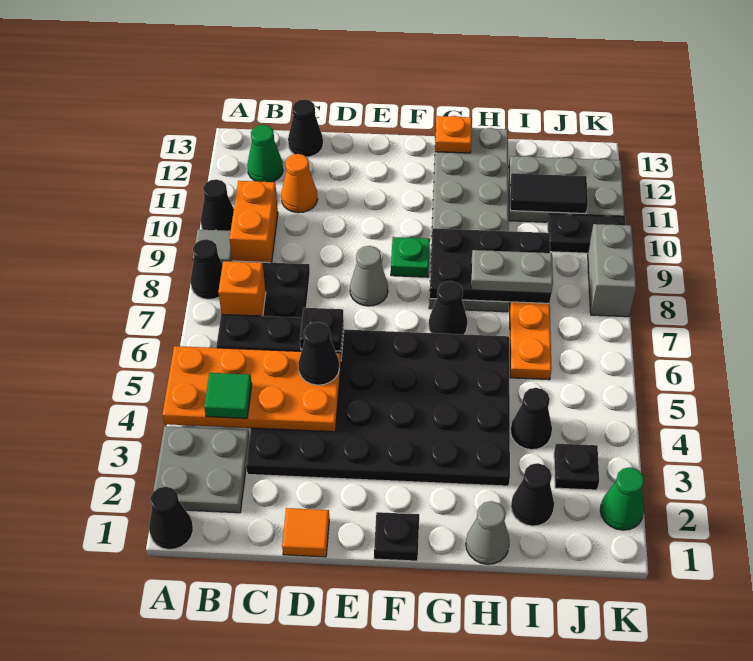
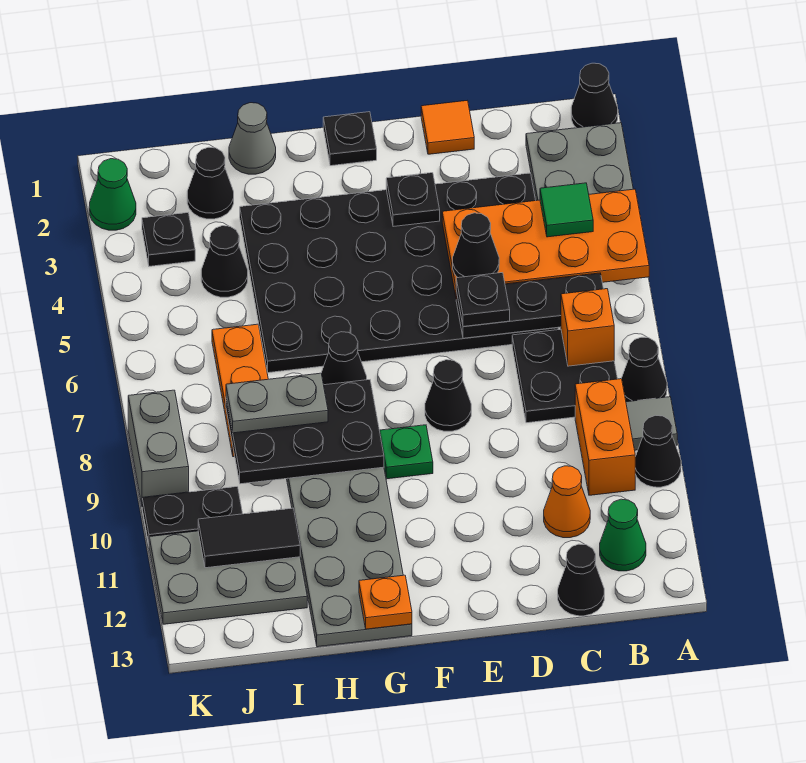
none -> black plate E3 level 2
grey cone E8 level 1 -> black cone E8 level 1

